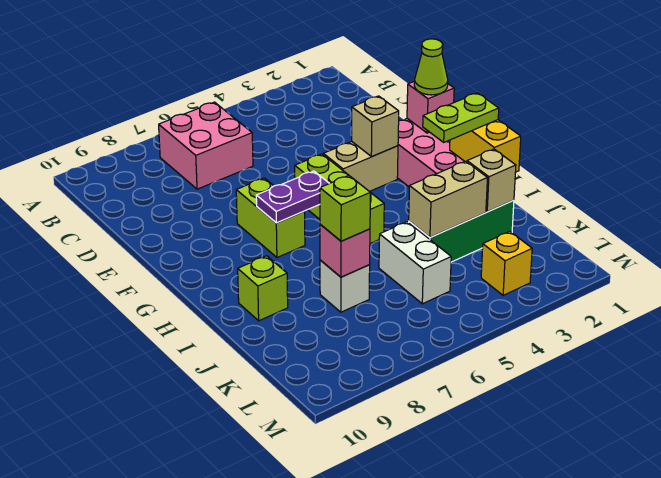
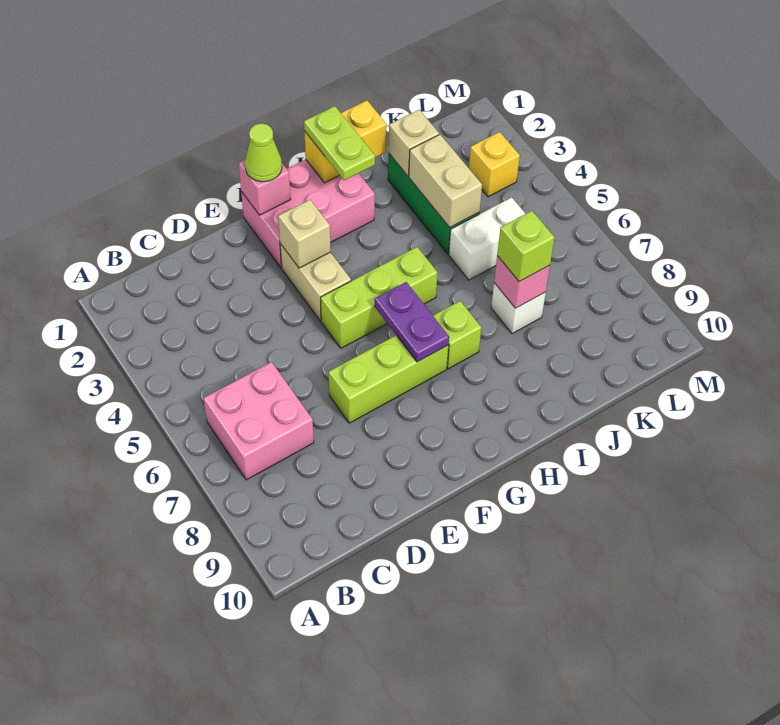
lime brick F7:G7 level 1 -> lime brick E7:G7 level 1
lime brick I9 level 1 -> lime brick H7 level 1

